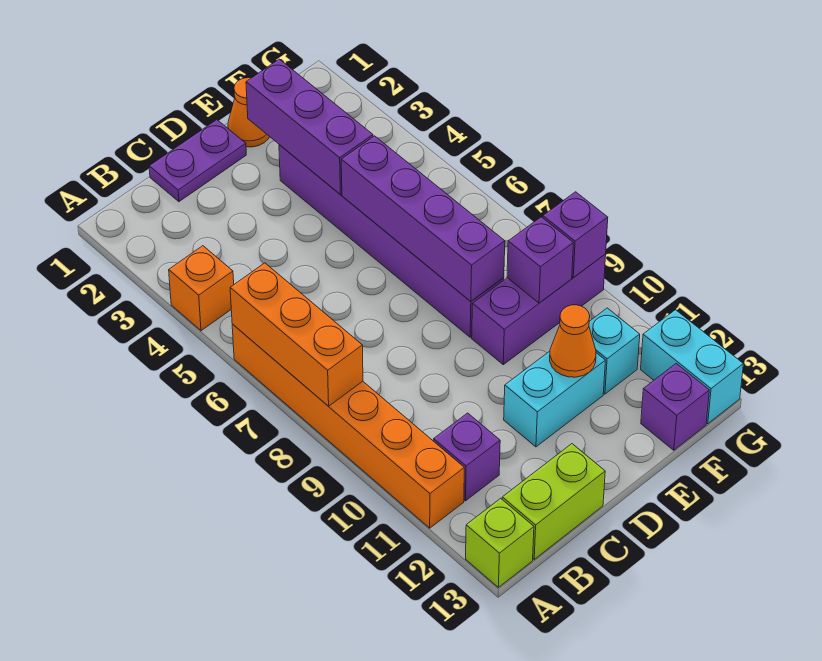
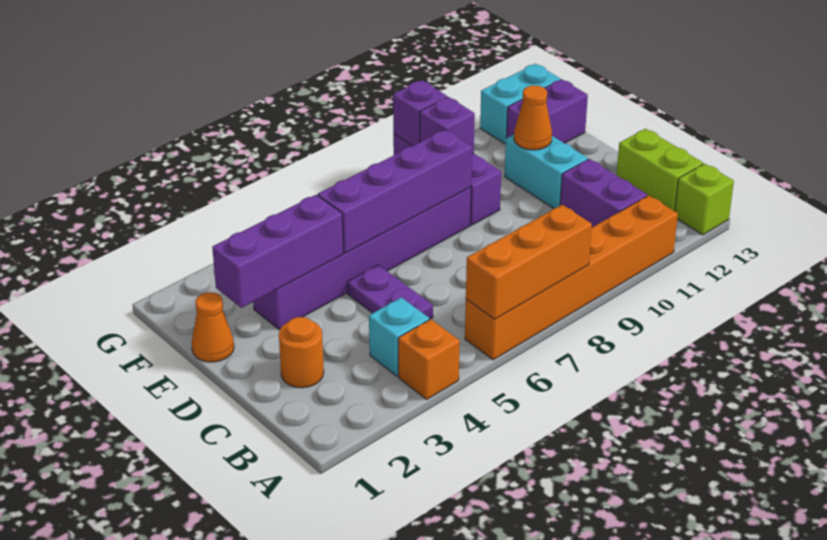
purple brick B11 level 1 -> purple brick B11:C11 level 1
purple plate C1:D1 level 1 -> purple plate C5:D5 level 1
none -> orange round brick C2 level 1
cyan brick F11 level 1 -> cyan brick B4 level 1
purple brick F13 level 1 -> purple brick F12:F13 level 1

